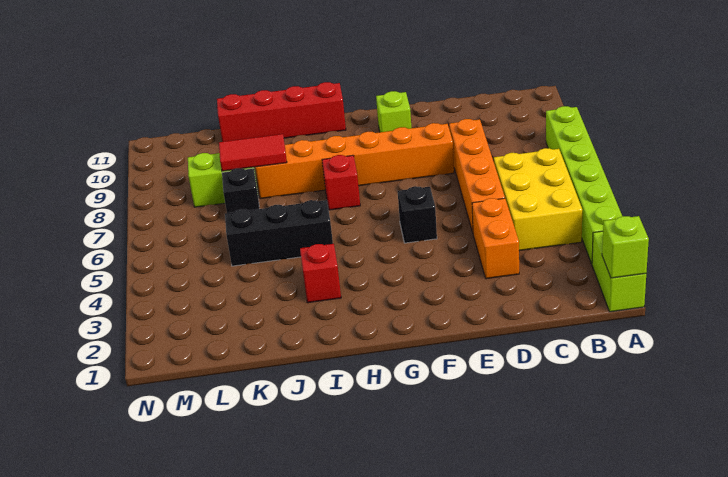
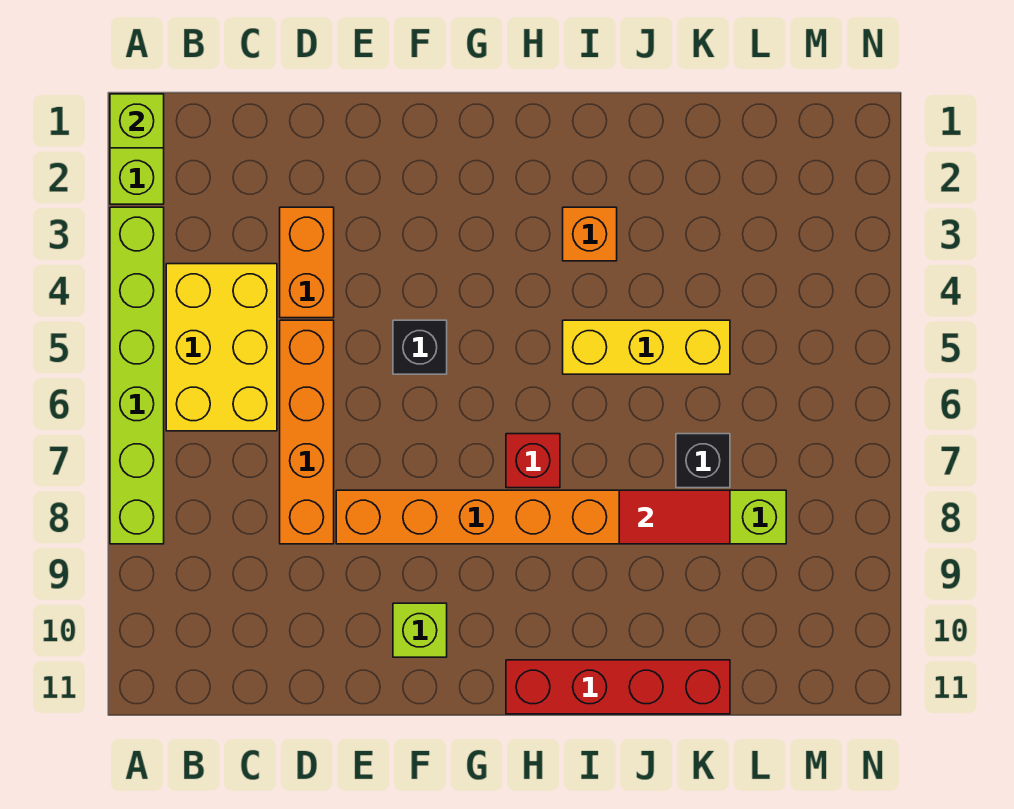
red brick I3 level 1 -> orange brick I3 level 1
black brick I5:K5 level 1 -> yellow brick I5:K5 level 1

